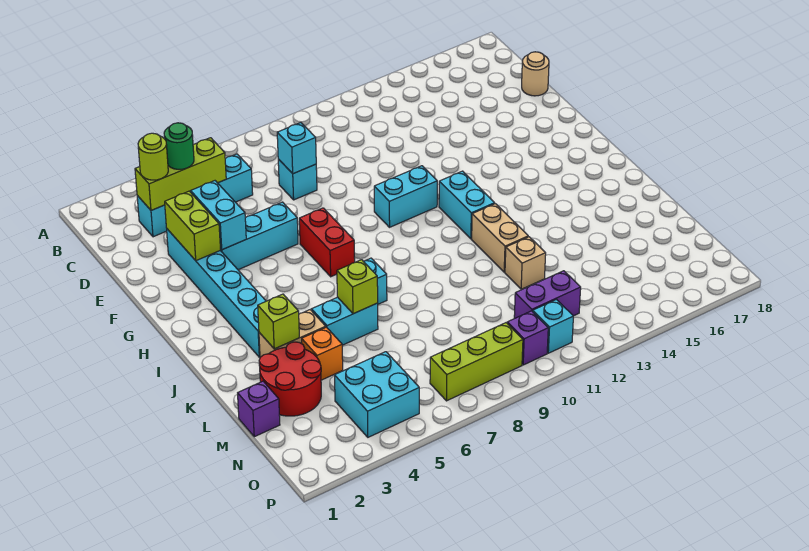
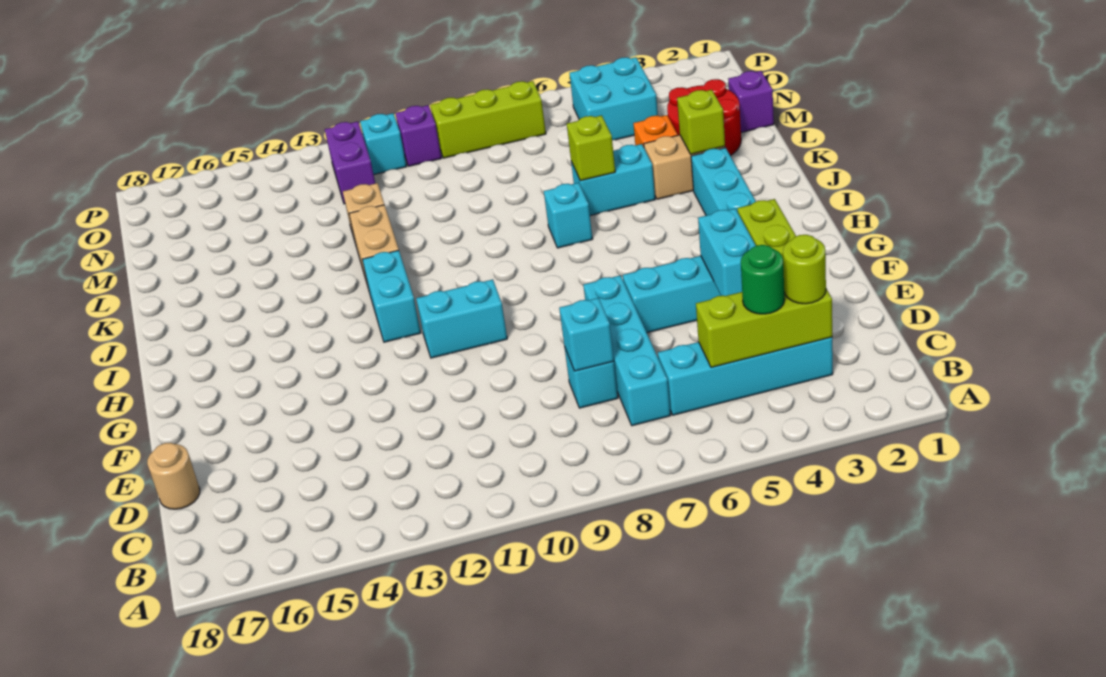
none -> cyan brick C7:F7 level 1
red brick G7:H7 level 1 -> none
purple brick N11:N12 level 1 -> purple brick N12:O12 level 1

